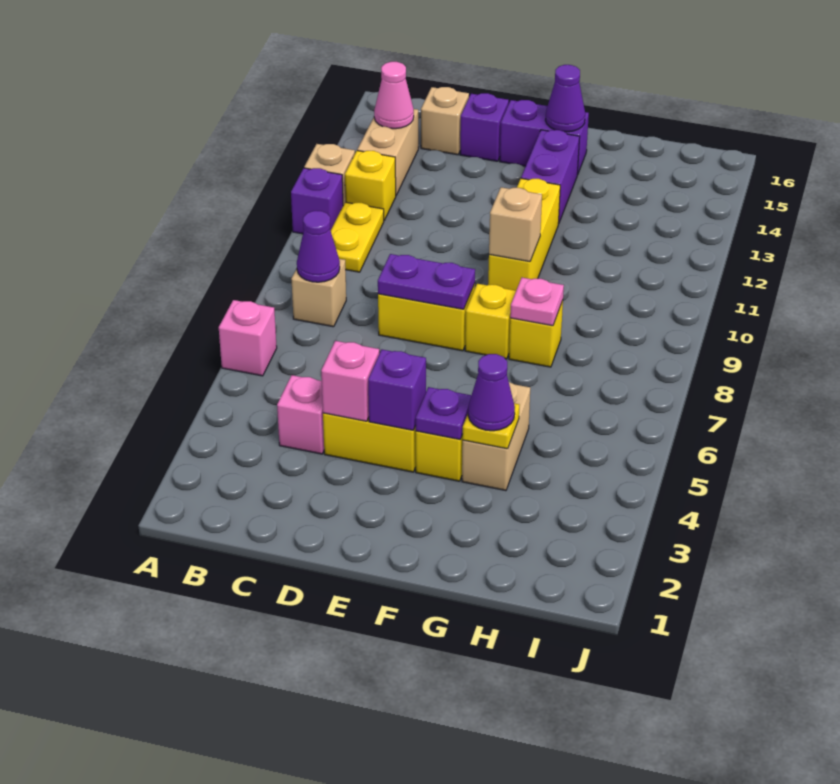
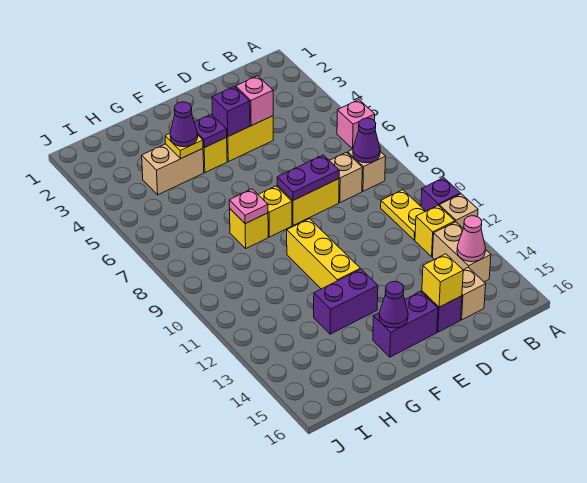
pink brick C4 level 1 -> none
none -> yellow brick D15 level 2
tan brick F10 level 2 -> tan brick C8 level 1
purple brick F13:F14 level 1 -> purple brick F13:G13 level 1
tan brick G4:G5 level 1 -> tan brick G4:H4 level 1

